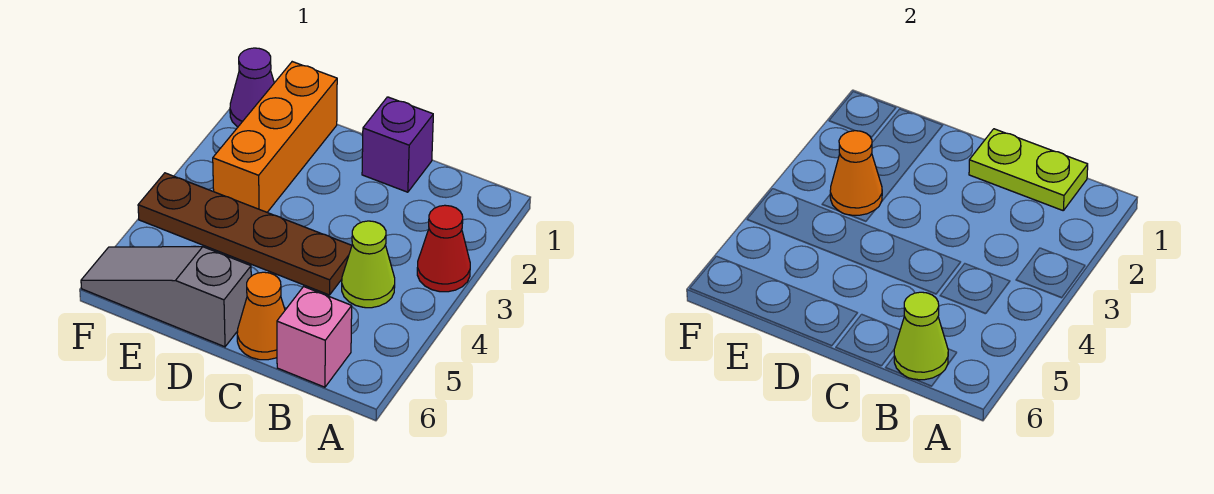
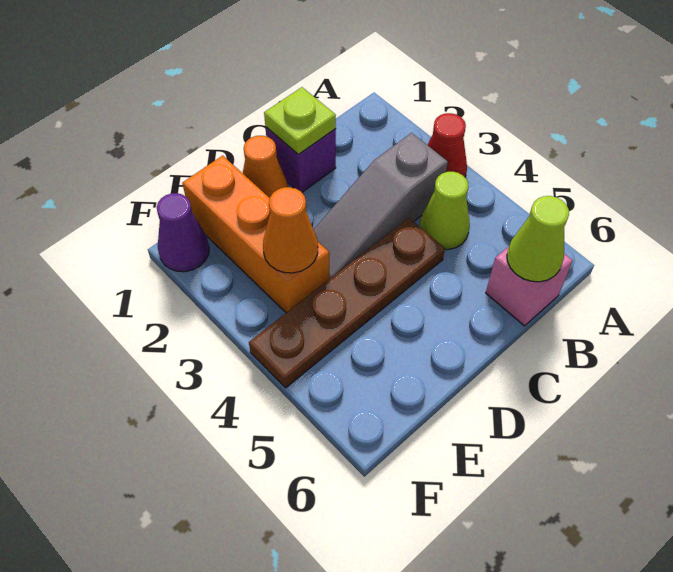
lime plate B1:C1 level 2 -> lime plate C1 level 2
orange cone C6 level 1 -> orange cone D1 level 1
grey slope D6:F6 level 1 top D -> grey slope B3:D3 level 1 top B

